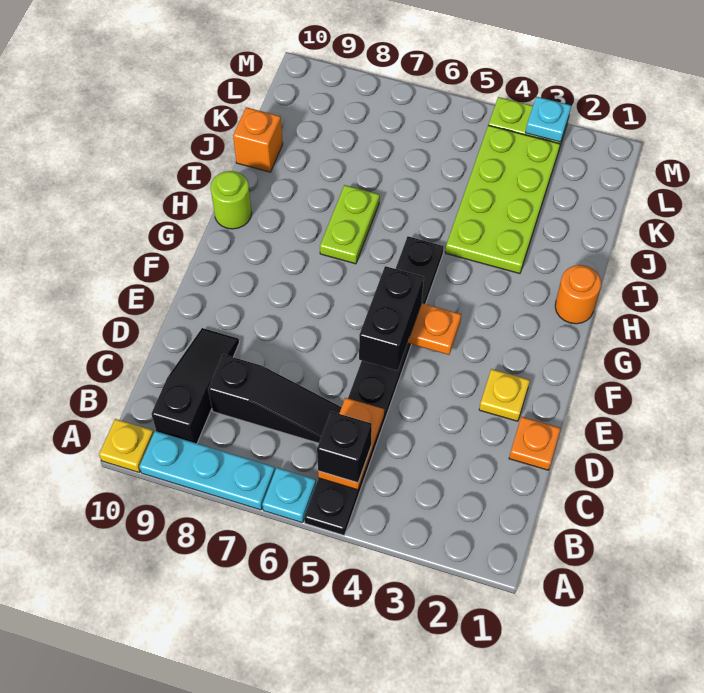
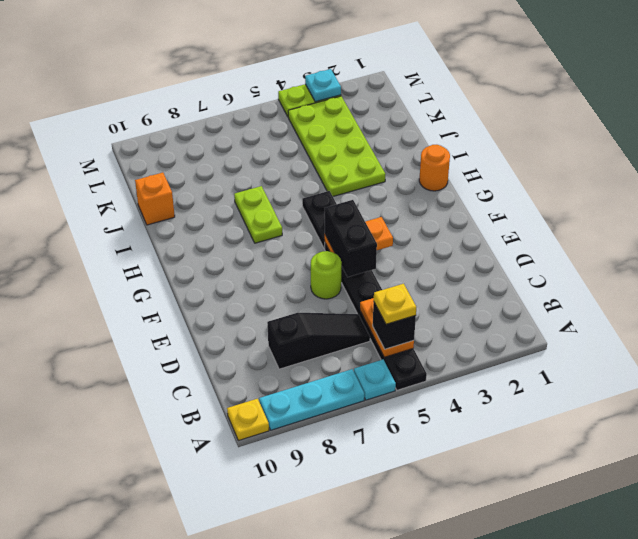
black slope B9:D9 level 1 top B -> none
orange plate D1 level 1 -> none
yellow plate E2 level 1 -> yellow plate B5 level 4
lime round brick H10 level 1 -> lime round brick E6 level 1

